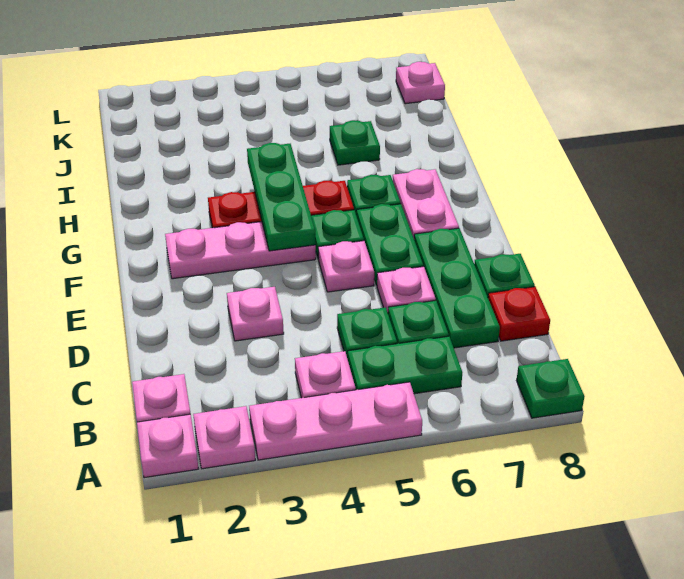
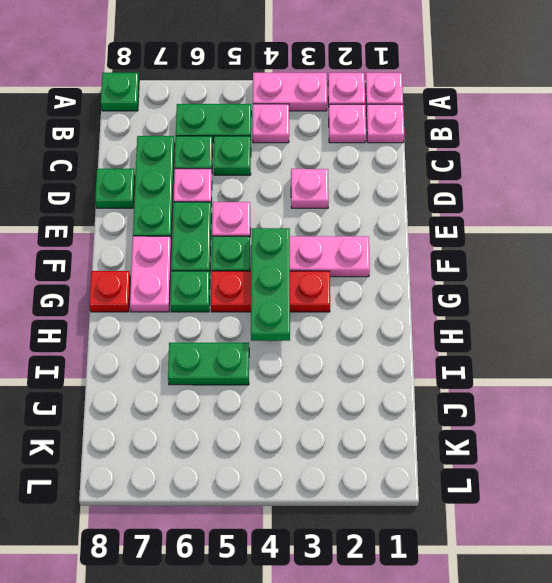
pink plate A3:A5 level 1 -> pink plate A3:A4 level 1
red plate C8 level 1 -> red plate G8 level 1
green plate I6 level 1 -> green plate I5:I6 level 1
pink plate K8 level 1 -> pink plate B2 level 1

